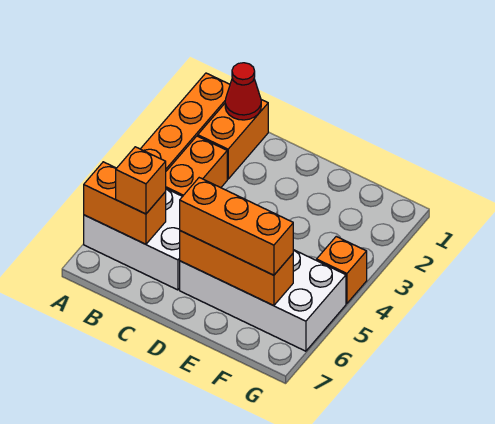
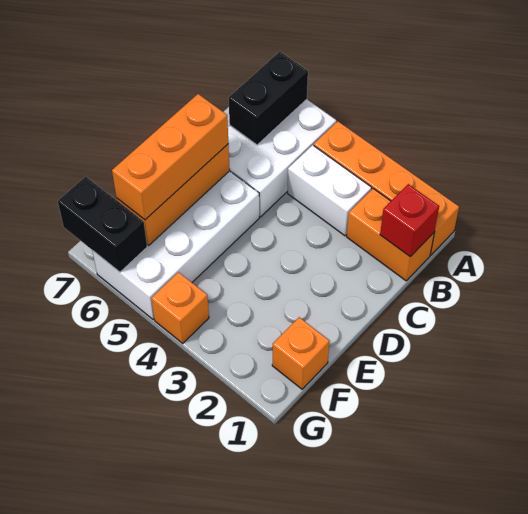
orange brick A6:B6 level 2 -> black brick A6:B6 level 2
red cone B1 level 2 -> red brick B1 level 2
orange brick B3:B4 level 1 -> white brick B3:B4 level 1
orange brick B6 level 3 -> orange brick F1 level 1
none -> black brick G6:G7 level 2

